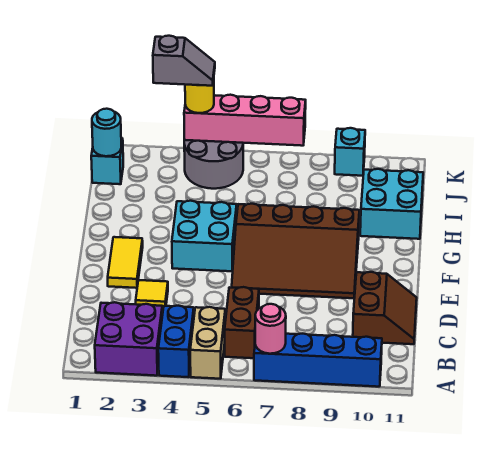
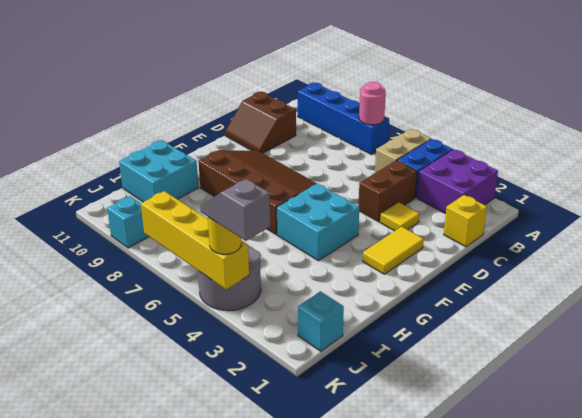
brown brick B6:C6 level 1 -> brown brick C4:D4 level 1
none -> yellow brick C1 level 1
brown slope C10:D11 level 1 top 10 -> brown slope C10:D11 level 1 top C
cyan round brick J1 level 2 -> none
pink brick K4:K7 level 2 -> yellow brick K4:K7 level 2

